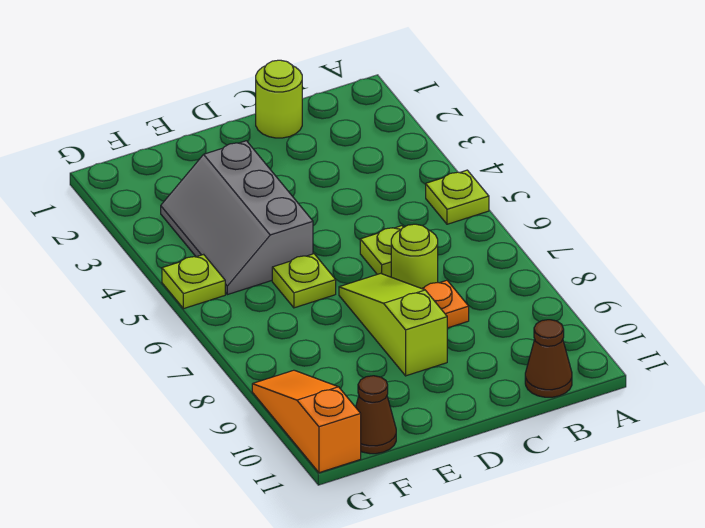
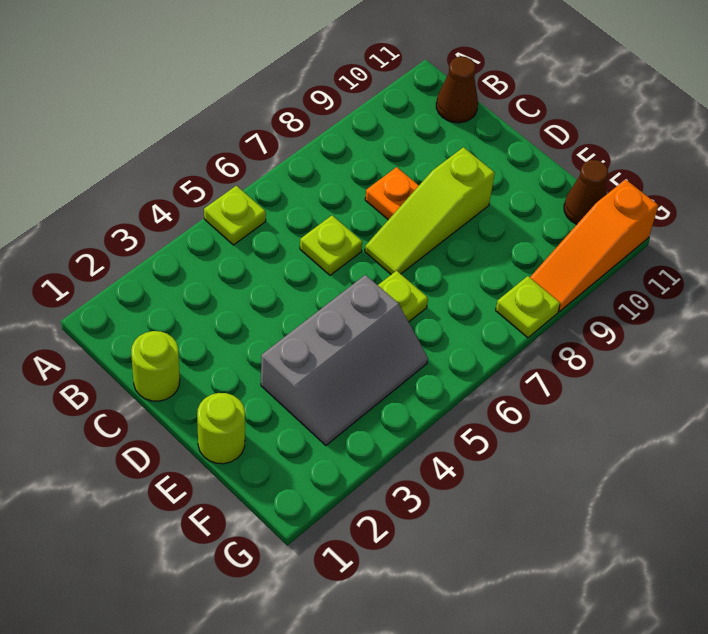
lime round brick C7 level 1 -> lime round brick E1 level 1
lime plate G5 level 1 -> lime plate G8 level 1

